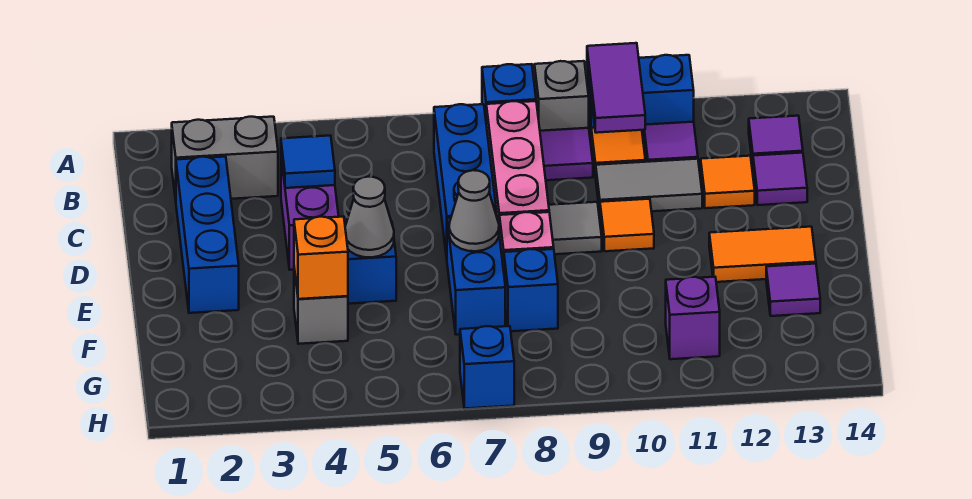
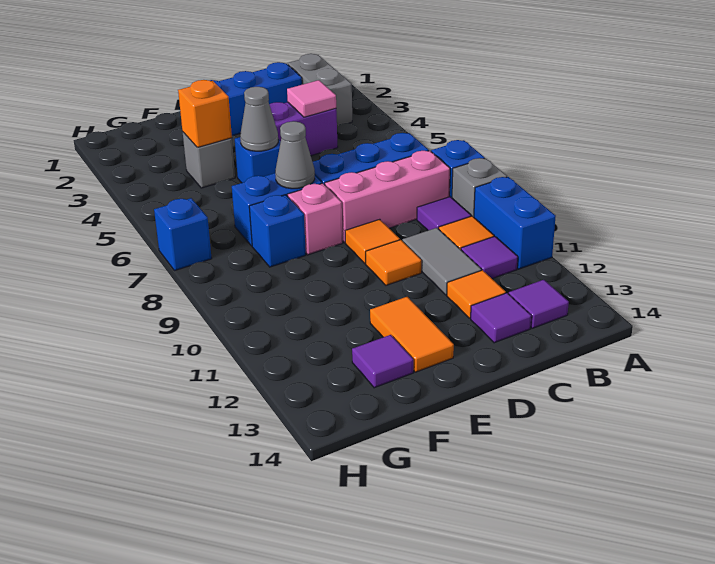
purple tile A10:B10 level 2 -> none
blue tile C4 level 2 -> pink tile C4 level 2
grey tile D9 level 1 -> orange tile D9 level 1
purple brick G11 level 1 -> none

